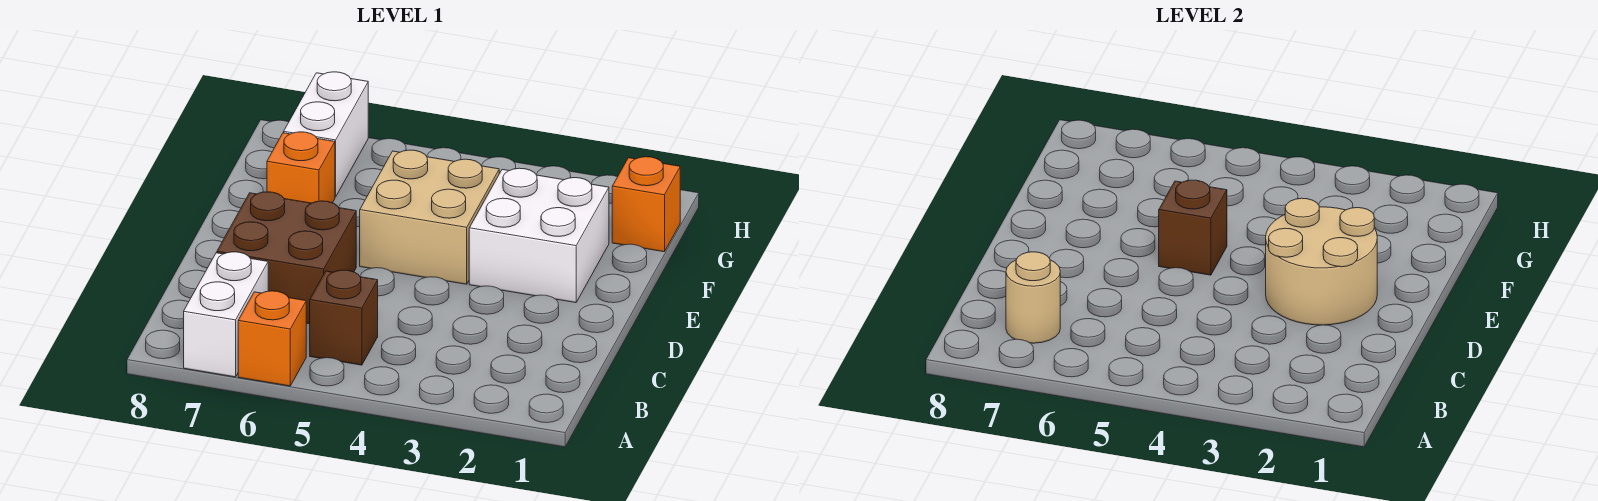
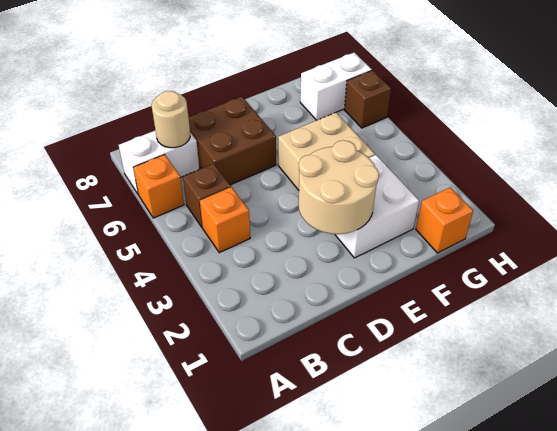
brown brick E5 level 2 -> brown brick H6 level 1
orange brick F7 level 1 -> orange brick B4 level 1

